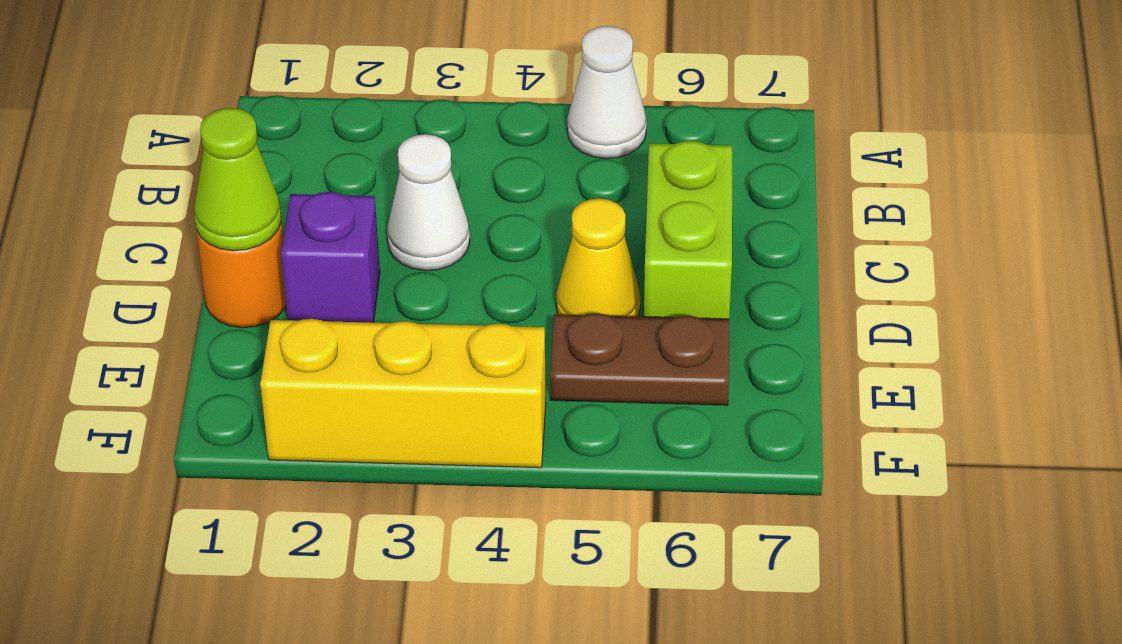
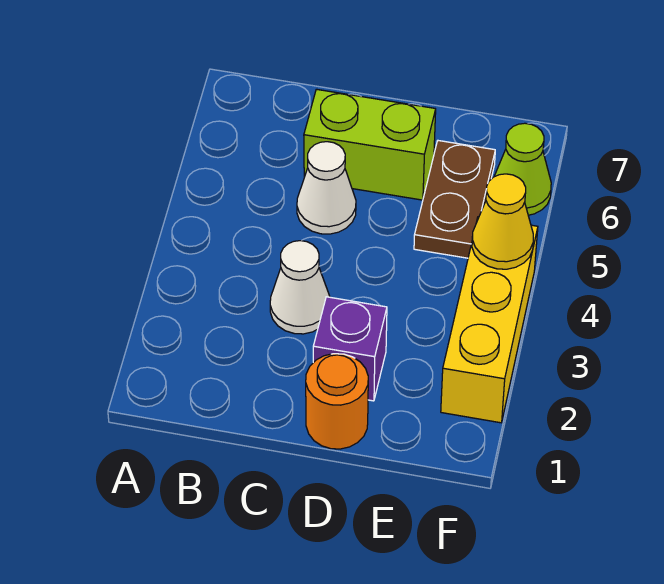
white cone A5 level 1 -> white cone C5 level 1
lime cone D1 level 2 -> lime cone F6 level 1
yellow cone D5 level 1 -> yellow cone F4 level 2

